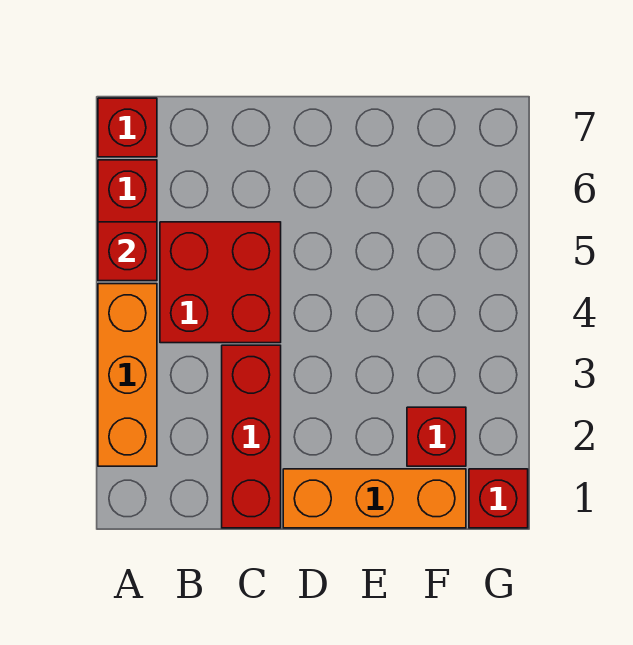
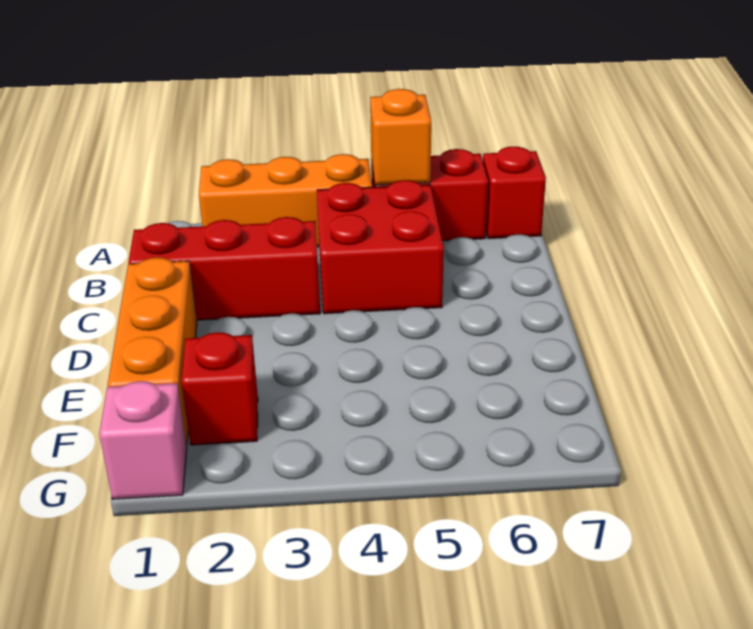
red brick A5 level 2 -> orange brick A5 level 2
red brick G1 level 1 -> pink brick G1 level 1

